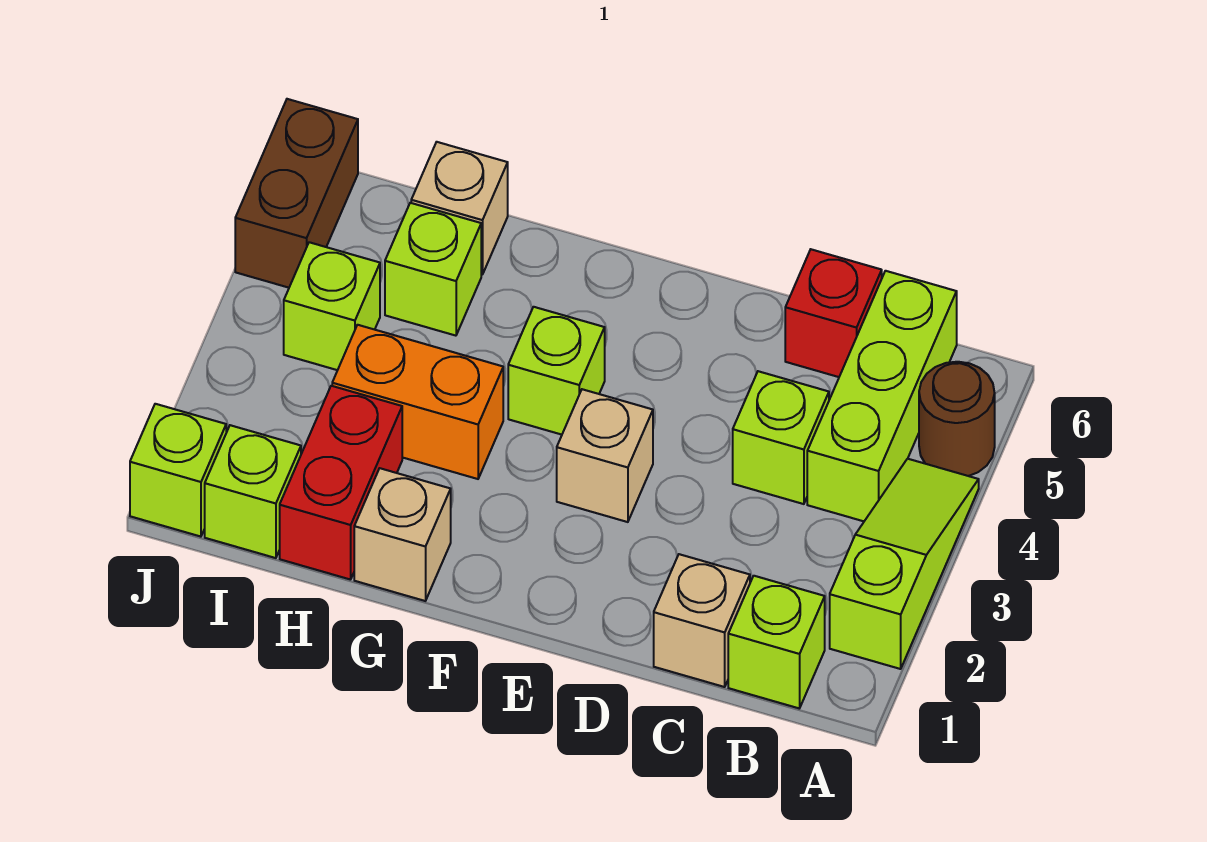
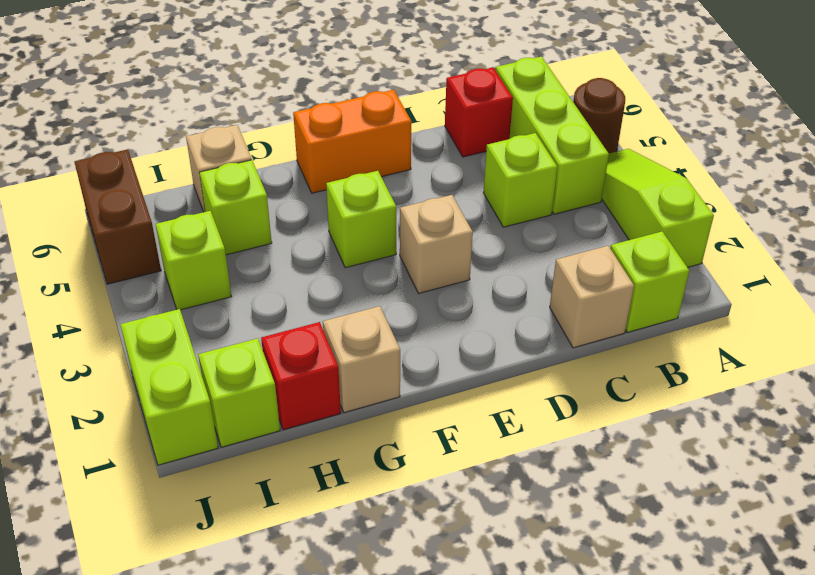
orange brick G3:H3 level 1 -> orange brick E6:F6 level 1
red brick H1:H2 level 1 -> red brick H1 level 1
lime brick J1 level 1 -> lime brick J1:J2 level 1

